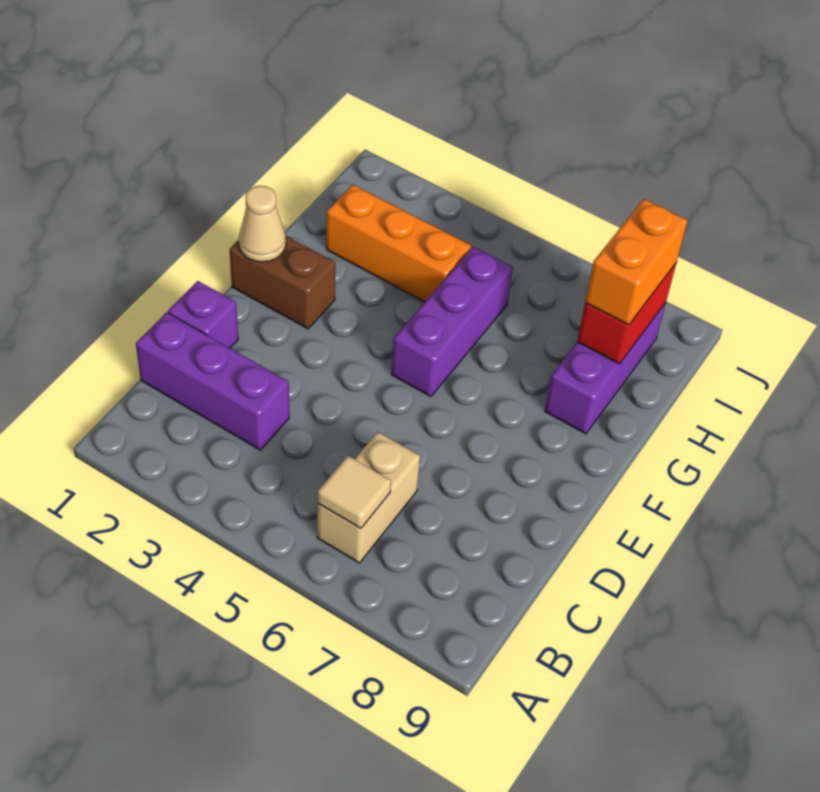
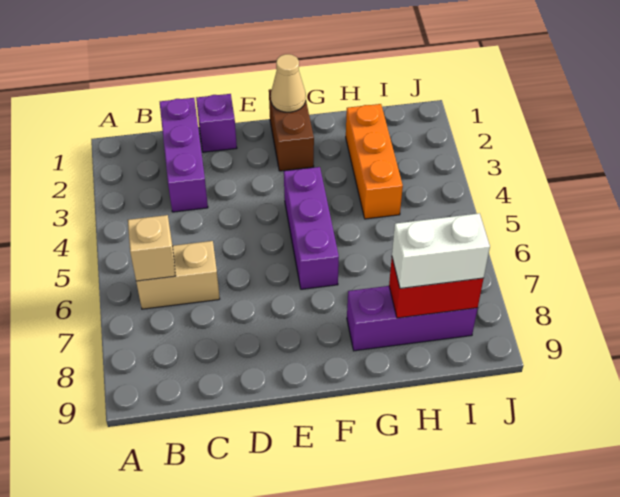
tan tile B6 level 2 -> tan brick B6 level 2
purple brick F5:H5 level 1 -> purple brick F4:F6 level 1
orange brick H8:I8 level 3 -> white brick H8:I8 level 3

